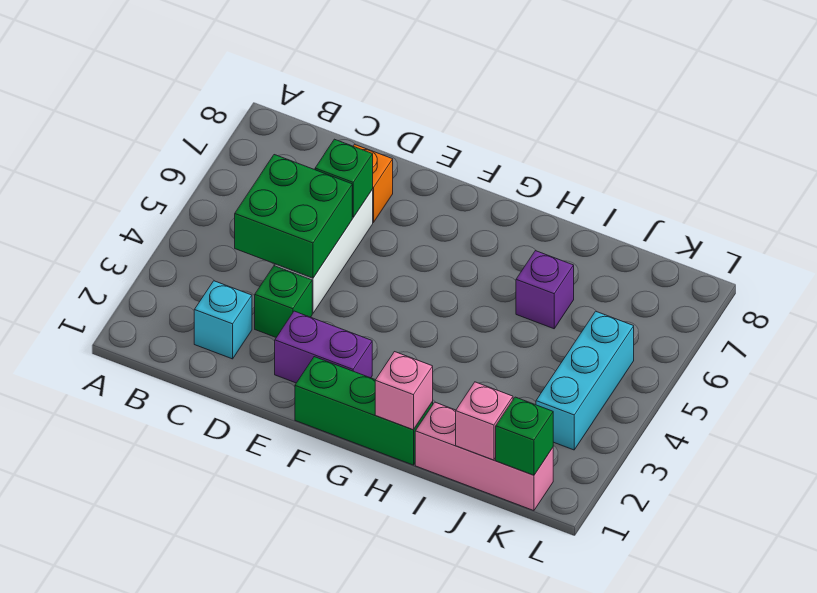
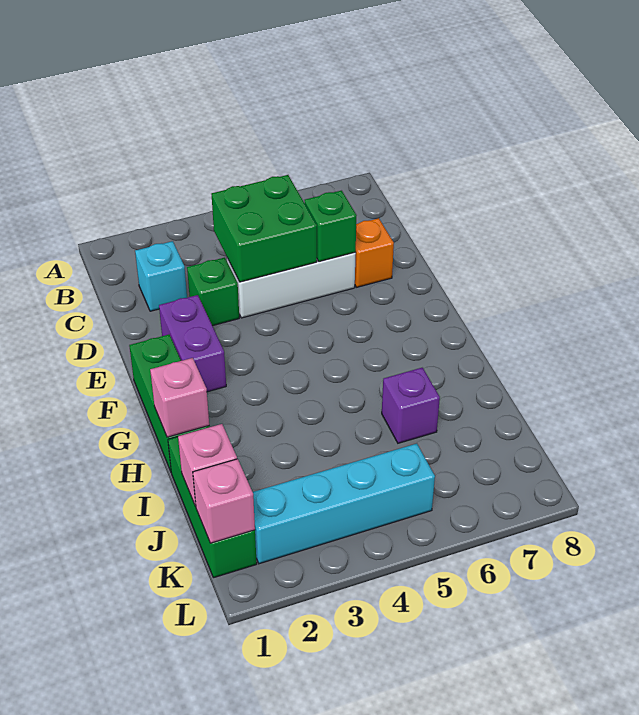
pink brick I1:K1 level 1 -> green brick I1:K1 level 1
green brick K1 level 2 -> pink brick K1 level 2
cyan brick K3:K5 level 1 -> cyan brick K2:K5 level 1

